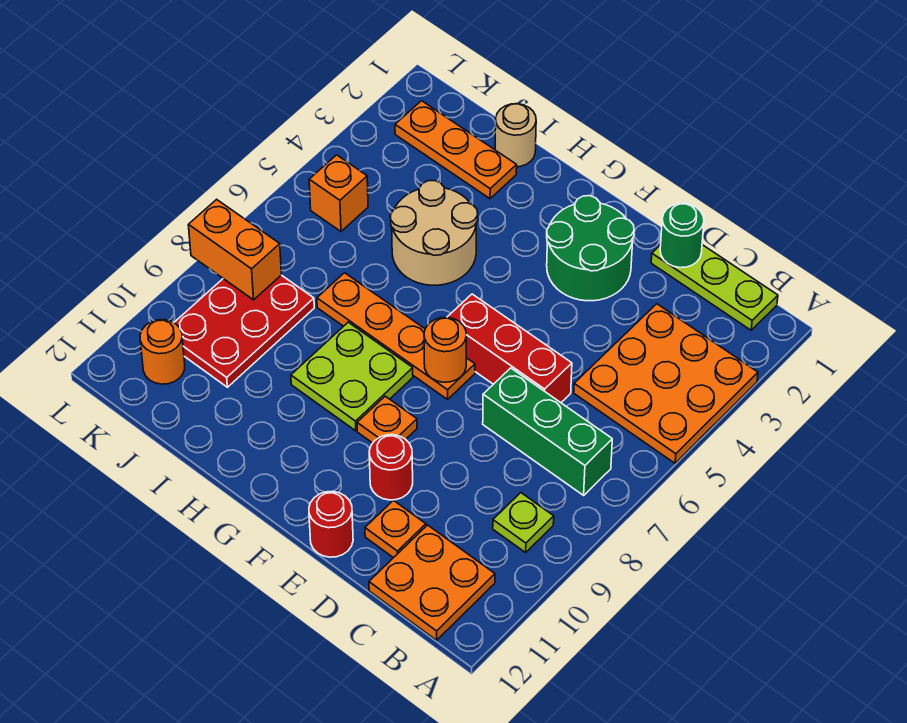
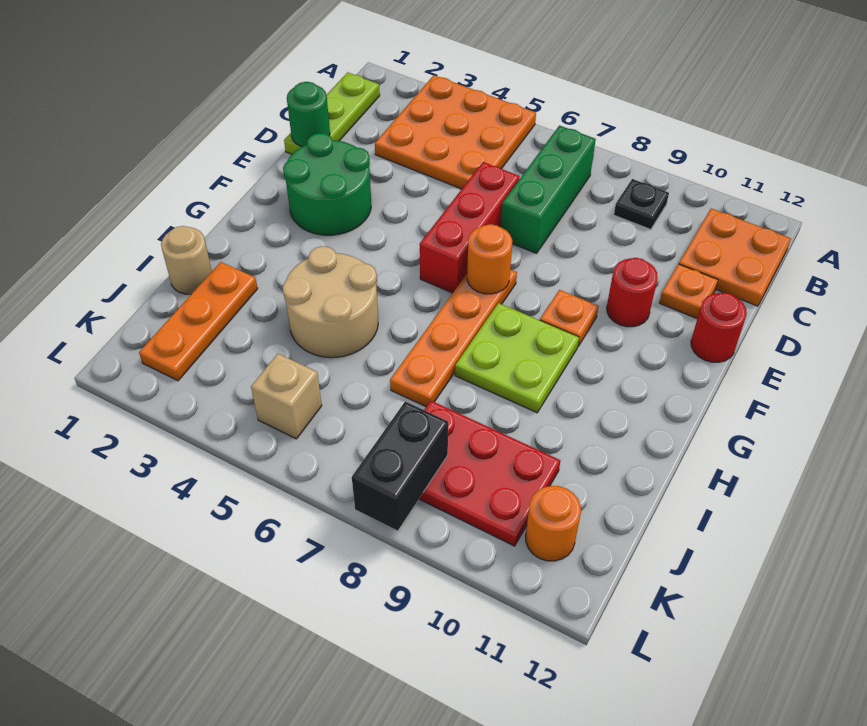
lime plate B9 level 1 -> black plate B9 level 1
orange brick K5 level 1 -> tan brick K5 level 1
orange brick K8:L8 level 2 -> black brick K8:L8 level 2

